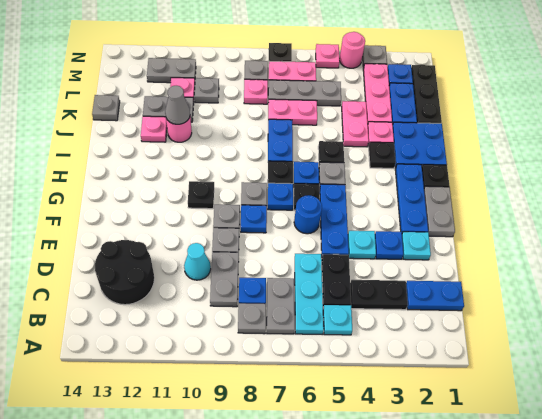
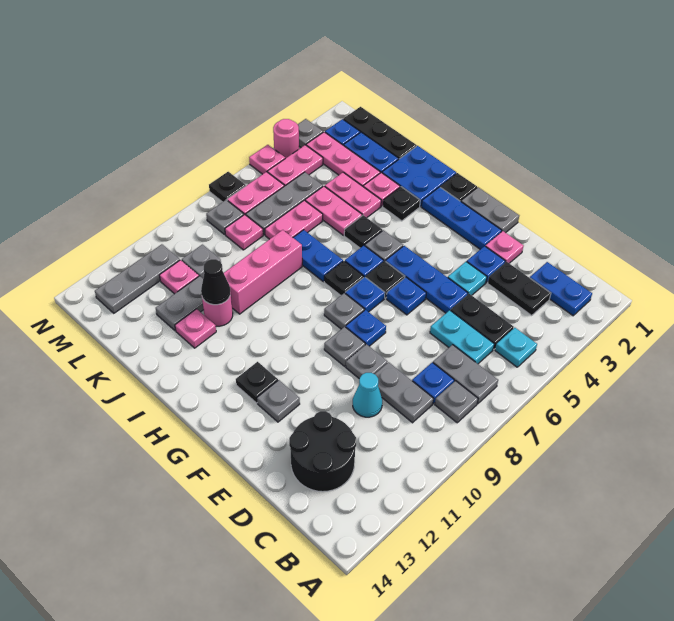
cyan plate B6:D6 level 1 -> cyan plate C6:D6 level 1
blue plate C1:C2 level 1 -> blue plate B2:C2 level 1
black plate C3:C4 level 1 -> black plate C3:D3 level 1
cyan plate E2 level 1 -> pink plate E2 level 1
blue round brick F6 level 1 -> blue plate F6 level 1
black plate G10 level 1 -> black plate G12 level 1
none -> pink plate J5:K5 level 1
none -> pink brick J8:J10 level 1
grey cone J11 level 2 -> black cone J11 level 2
grey plate K14 level 1 -> grey plate F12 level 1
none -> pink plate M4:M5 level 1
grey plate M11:M12 level 1 -> grey plate M11:M13 level 1

